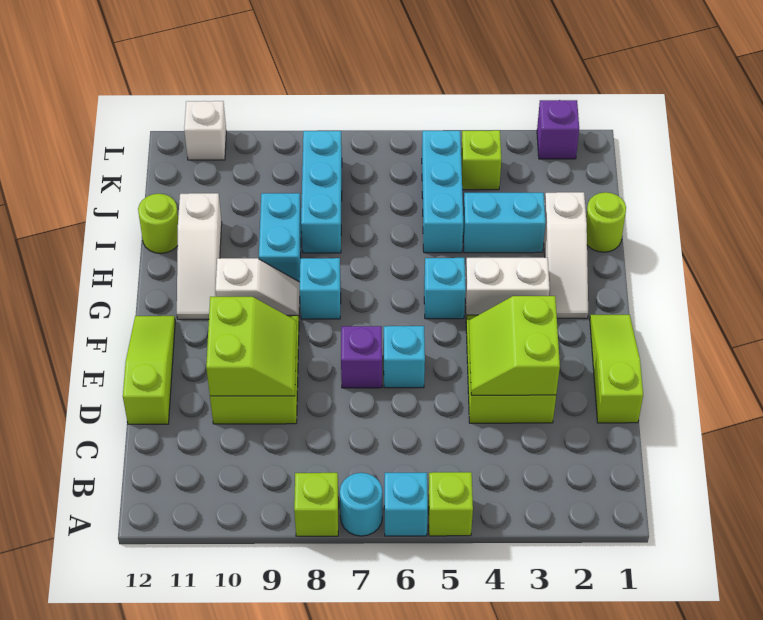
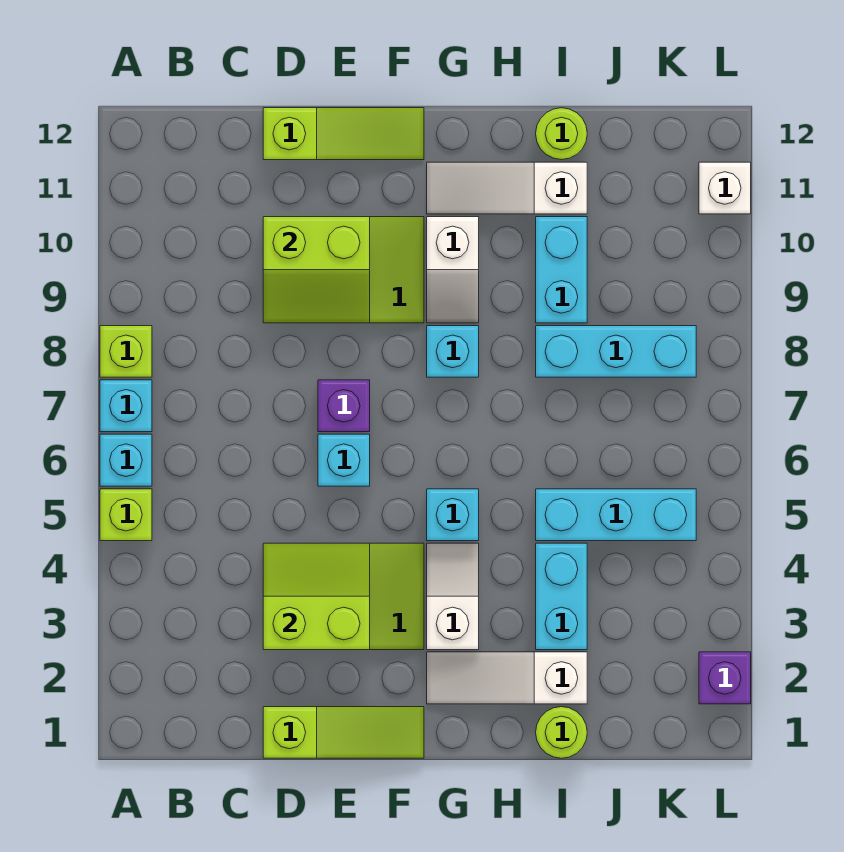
cyan round brick A7 level 1 -> cyan brick A7 level 1
white brick G3:G4 level 1 -> white slope G3:G4 level 1 top 3
cyan brick H9:I9 level 1 -> cyan brick I9:I10 level 1
lime brick K4 level 1 -> none

